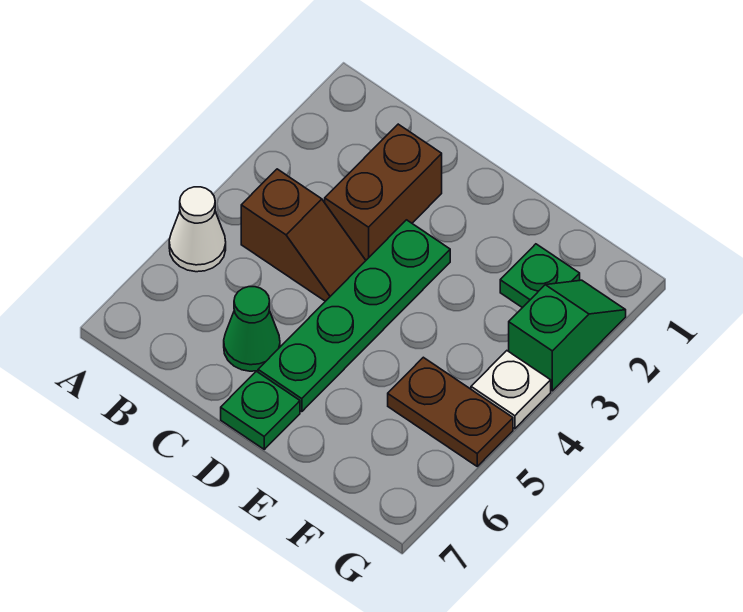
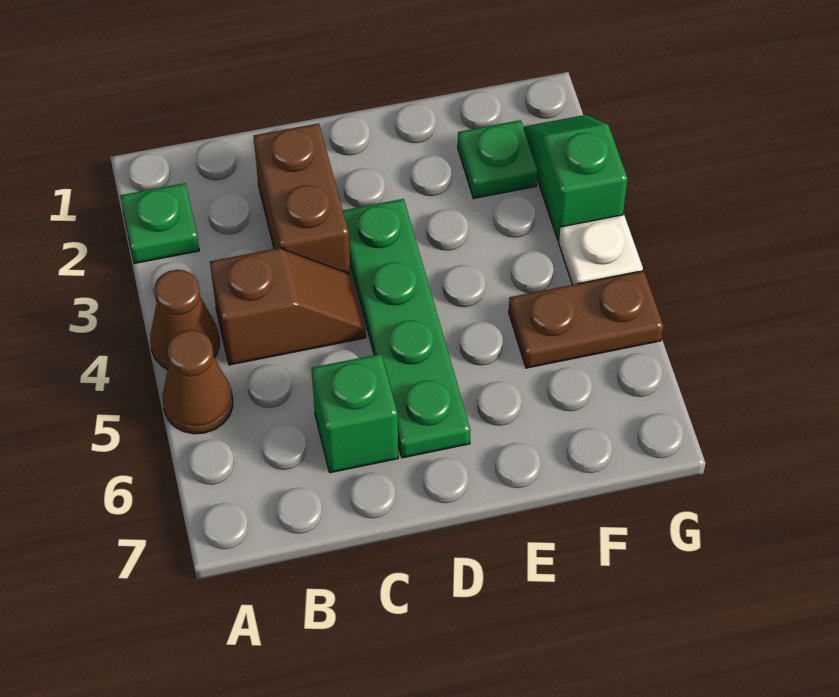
none -> brown cone A4 level 1
white cone A5 level 1 -> brown cone A5 level 1
green cone C6 level 1 -> green brick C6 level 1
green plate D7 level 1 -> green plate A2 level 1

